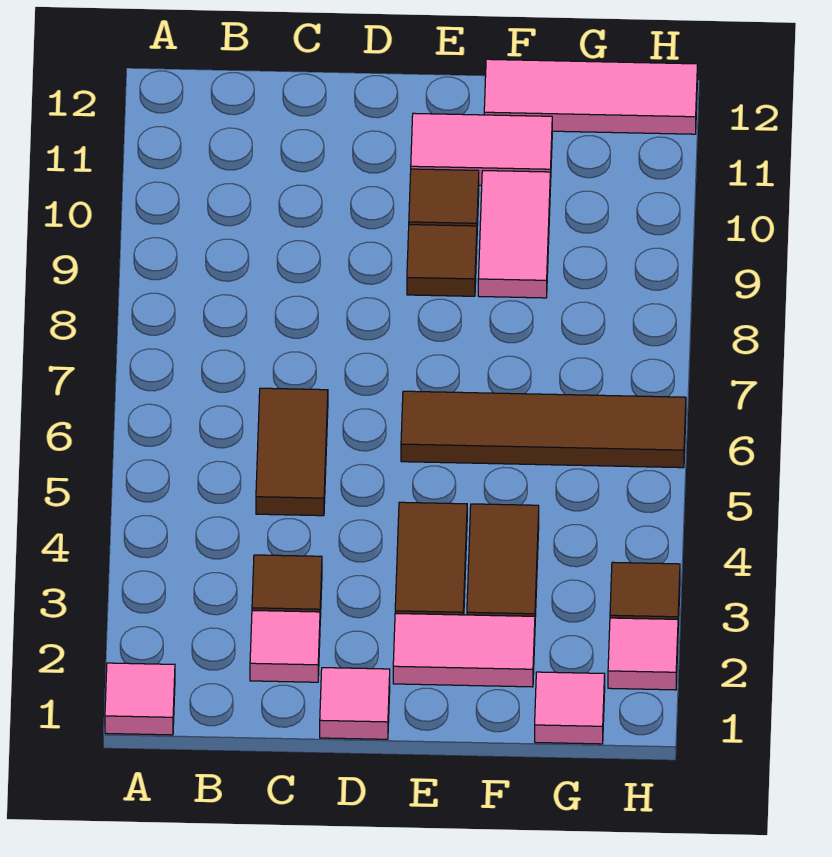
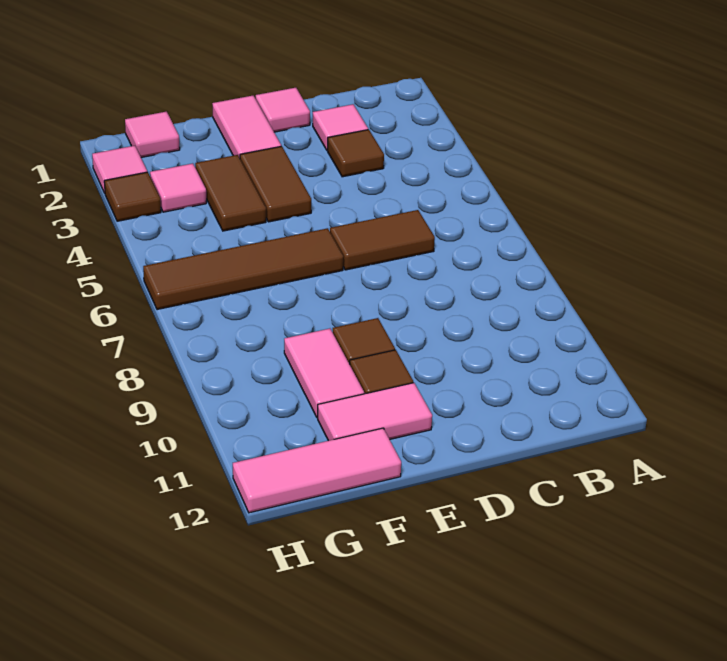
pink tile A1 level 1 -> pink tile G3 level 1
brown tile C5:C6 level 1 -> brown tile C6:D6 level 1
pink tile E2:F2 level 1 -> pink tile E1:E2 level 1

